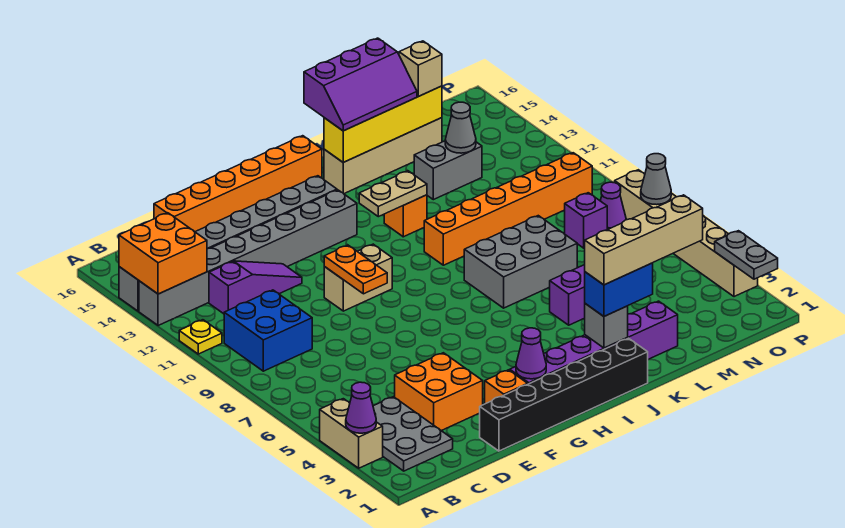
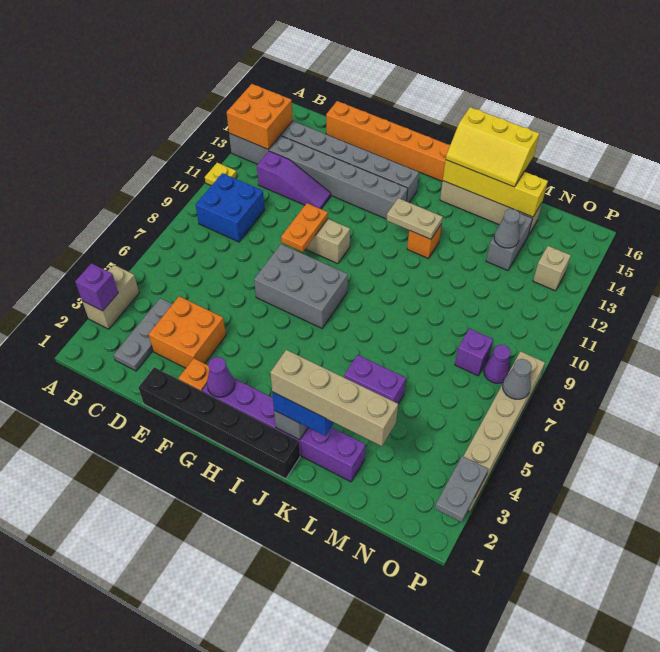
purple cone A3 level 2 -> purple brick A3 level 2
grey plate B2:C4 level 1 -> grey plate C2:C4 level 1
grey brick J7:L8 level 1 -> grey brick F7:H8 level 1
orange brick J10:O10 level 1 -> none
purple slope J15:L16 level 3 top 16 -> yellow slope J15:L16 level 3 top 16
grey brick L13:M13 level 1 -> grey brick M13:M14 level 1
tan brick M15 level 3 -> tan brick O13 level 1

